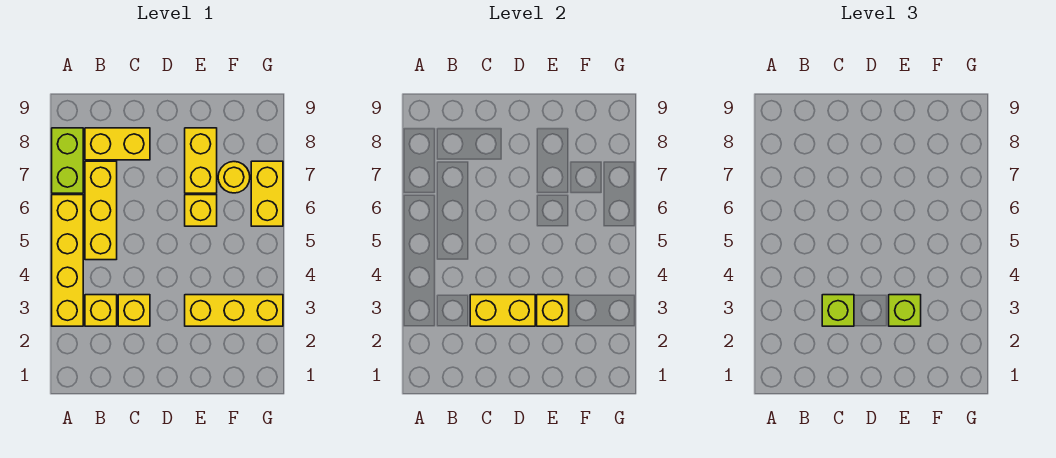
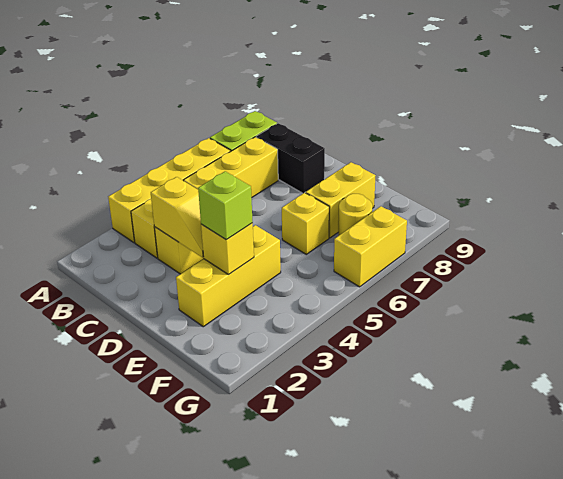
yellow brick B8:C8 level 1 -> black brick B8:C8 level 1
yellow brick C3:D3 level 2 -> yellow slope C3:D3 level 2 top C
lime brick C3 level 3 -> none
yellow brick E3:G3 level 1 -> yellow brick E2:E4 level 1

